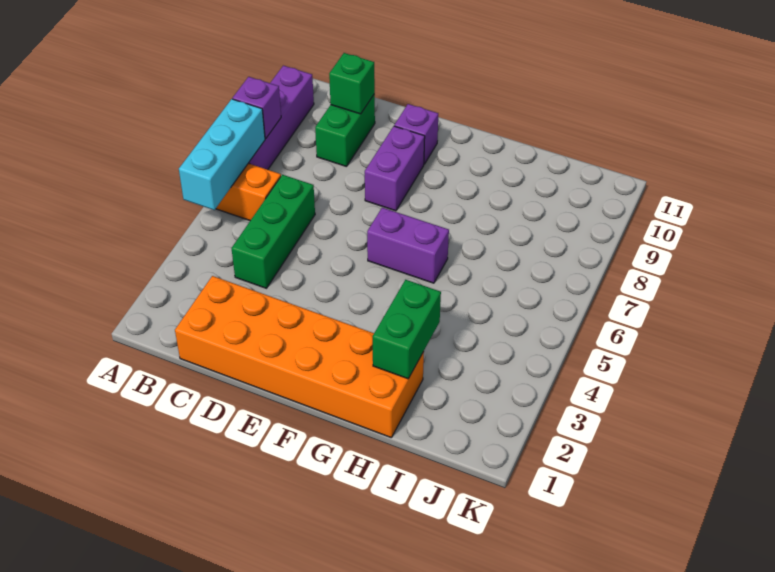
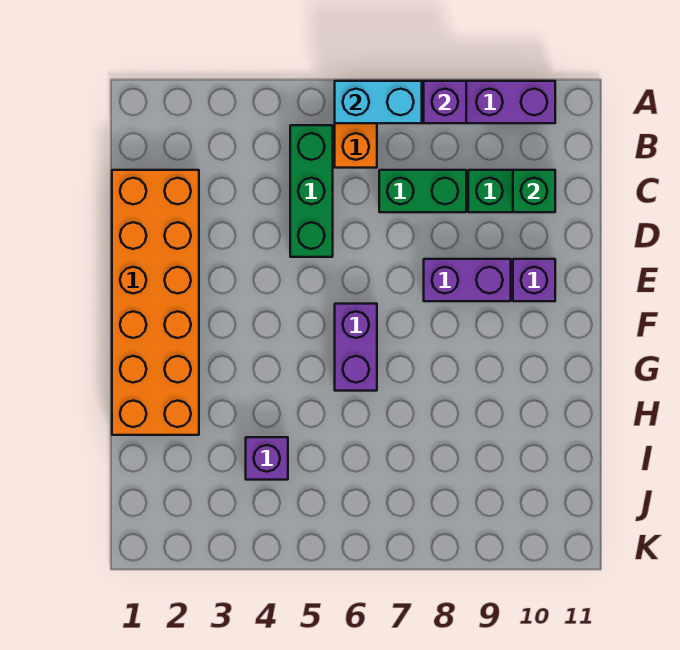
cyan brick A5:A7 level 2 -> cyan brick A6:A7 level 2
green brick C4:C6 level 1 -> green brick B5:D5 level 1
green brick H2:H3 level 2 -> green brick C7:C8 level 1
none -> purple brick I4 level 1

